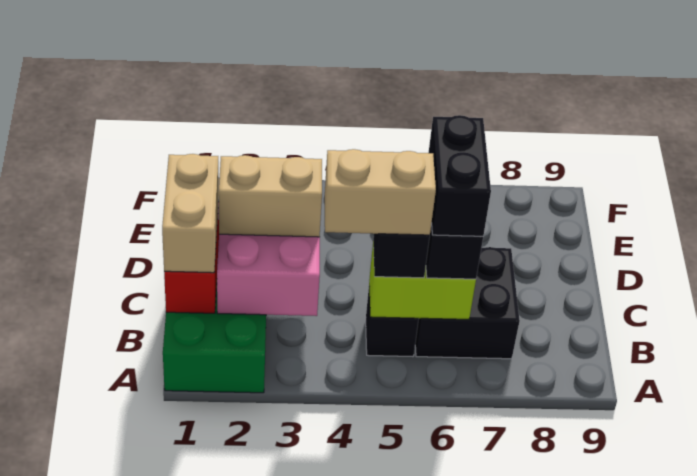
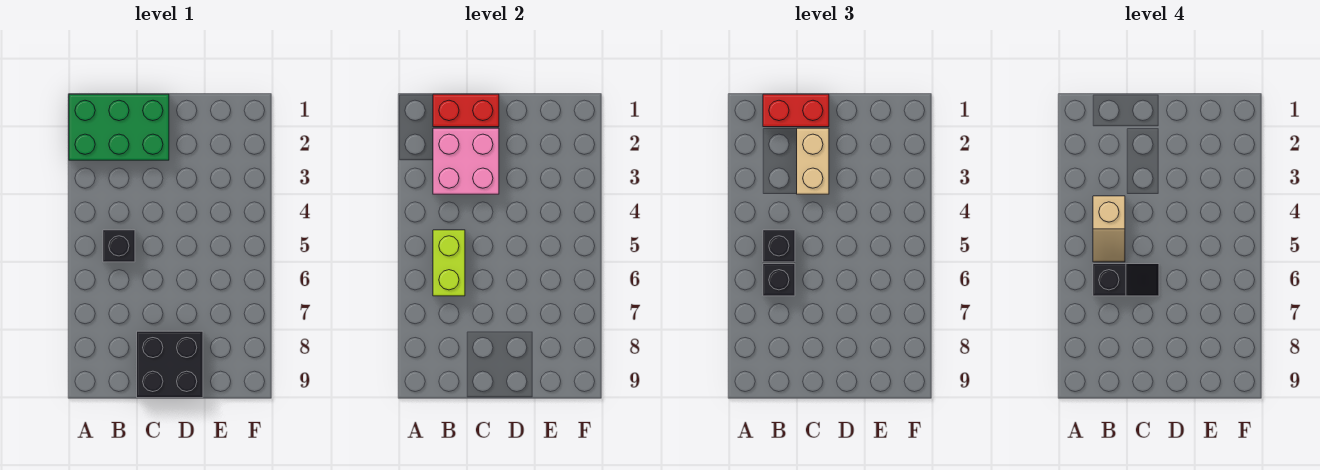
tan brick B1:C1 level 3 -> red brick B1:C1 level 3
tan brick B4:B5 level 4 -> tan slope B4:B5 level 4 top 4
black brick B6:C7 level 1 -> black brick C8:D9 level 1
black brick B6:C6 level 4 -> black slope B6:C6 level 4 top B

